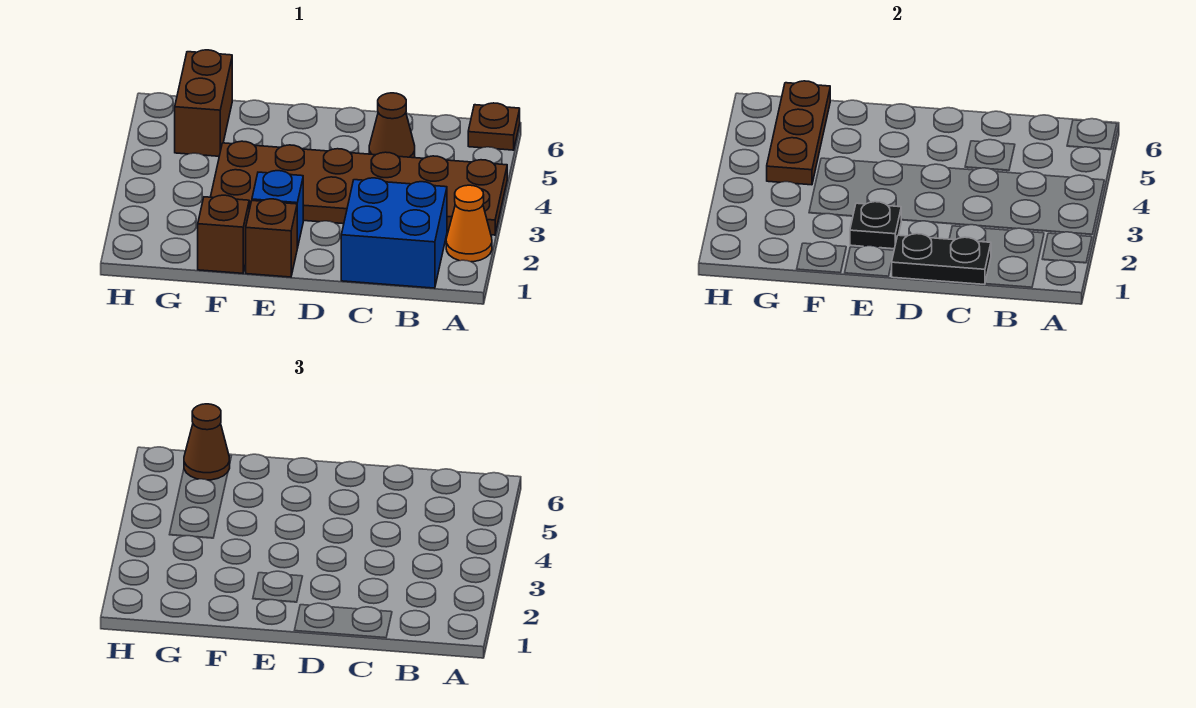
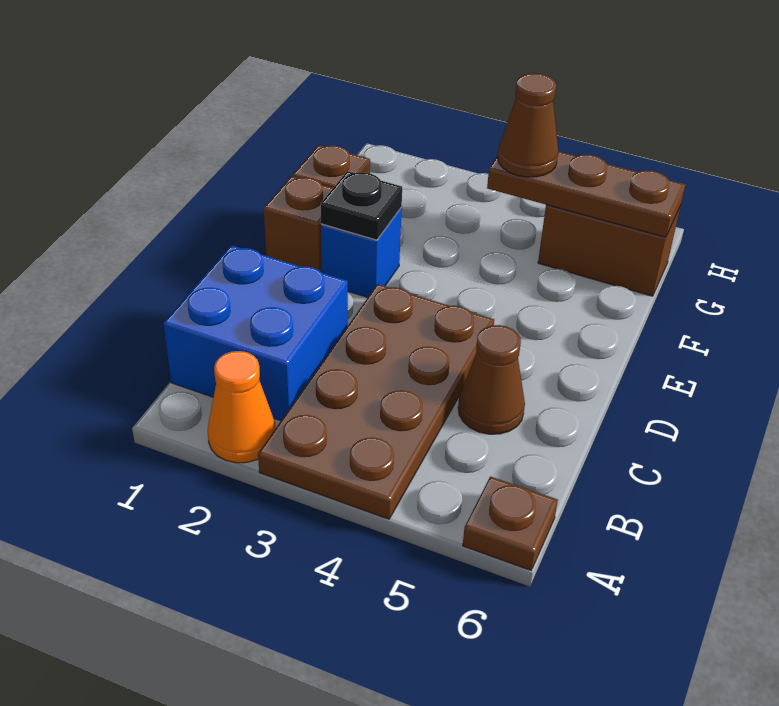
brown plate A3:F4 level 1 -> brown plate A3:D4 level 1
black plate C1:D1 level 2 -> none
brown cone G6 level 3 -> brown cone G4 level 3

